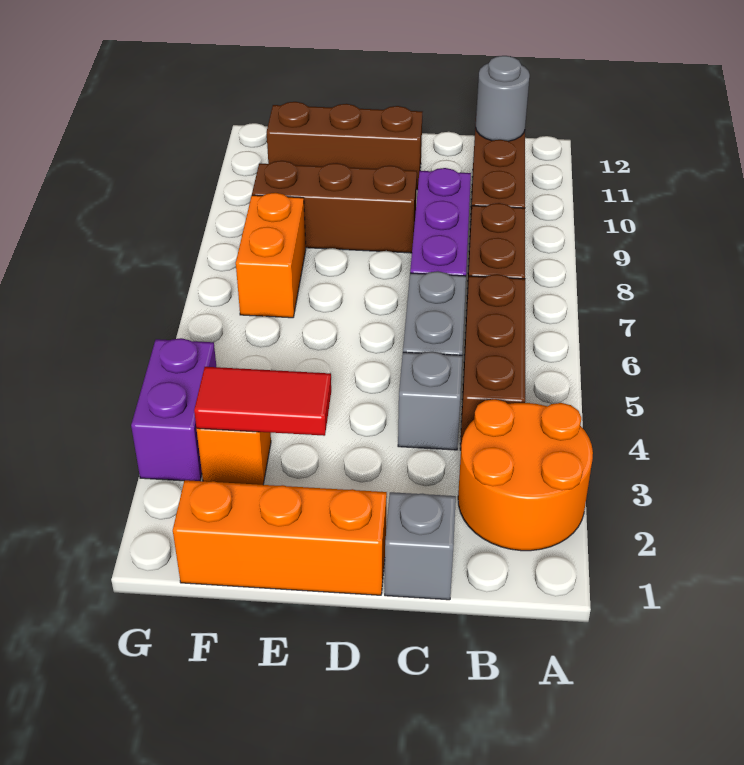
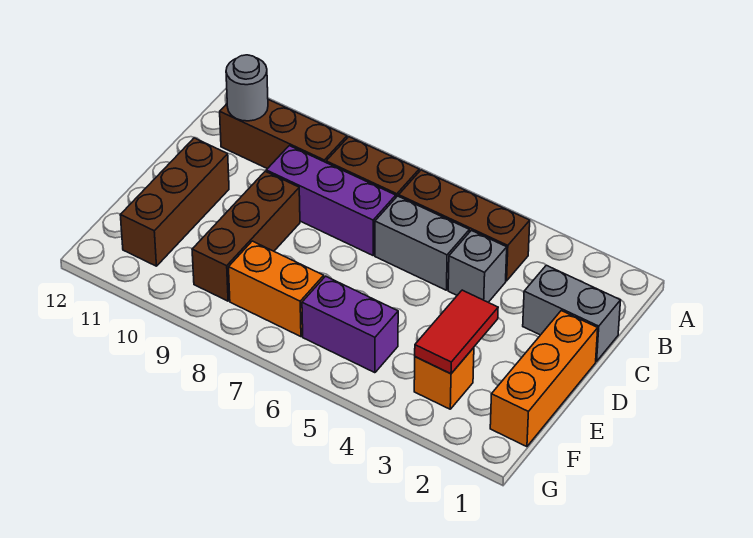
orange round brick A2:B3 level 1 -> none
grey brick C1 level 1 -> grey brick C1:C2 level 1
purple brick G3:G4 level 1 -> purple brick F5:F6 level 1

